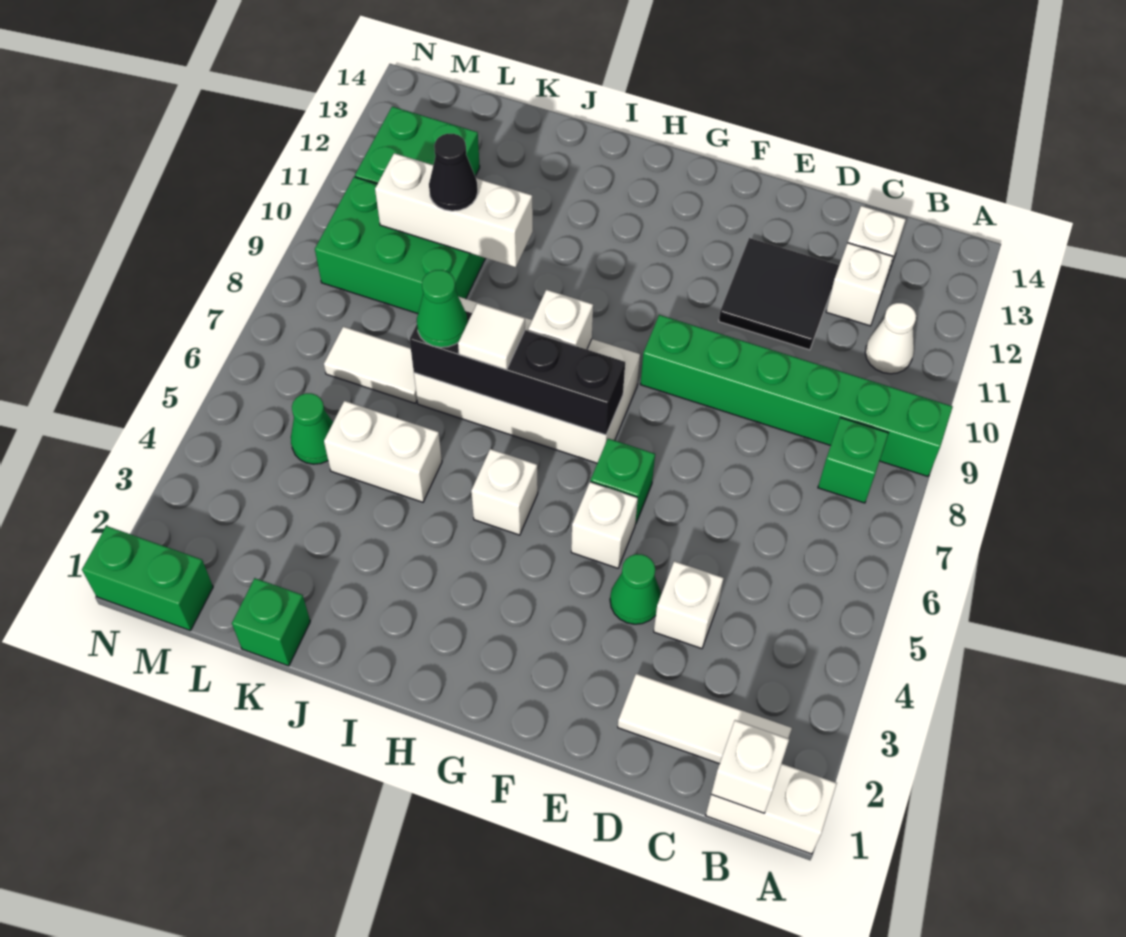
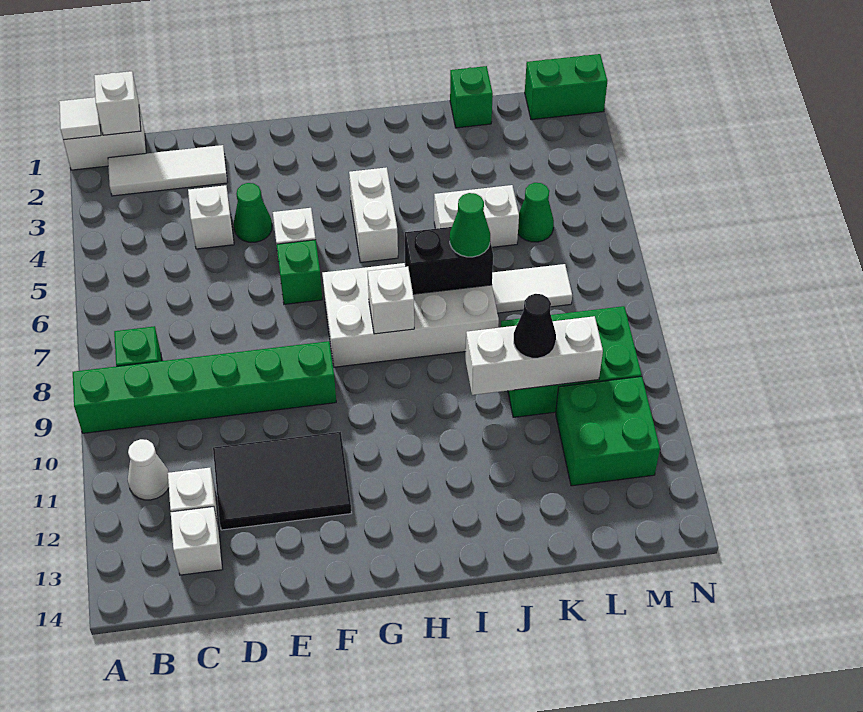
black tile D11:E12 level 1 -> black tile D11:F12 level 1
black brick G7:J7 level 2 -> black brick I7:J7 level 2
white brick H5 level 1 -> white brick H4:H5 level 1
white tile I7 level 3 -> white tile A1 level 2

